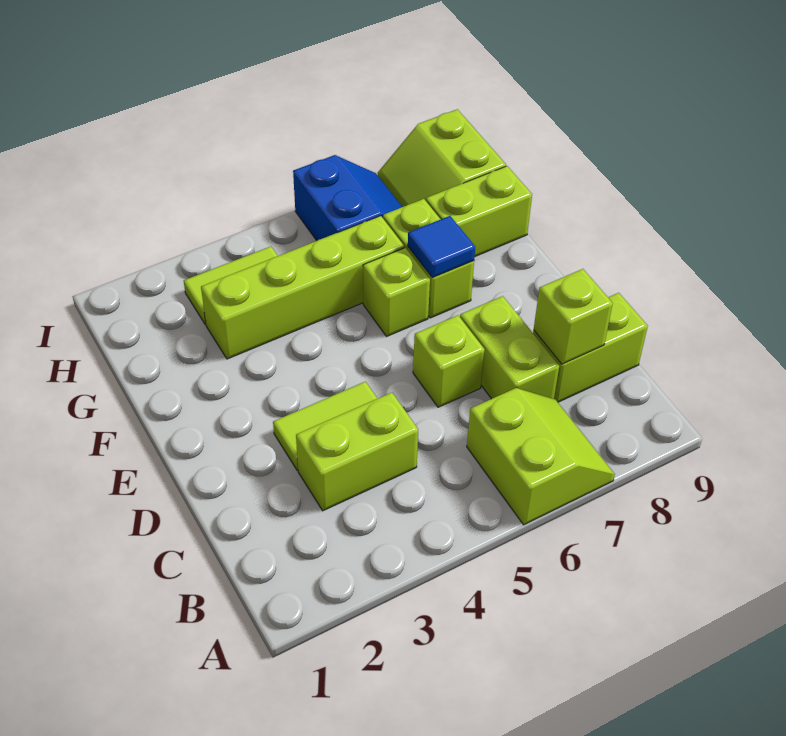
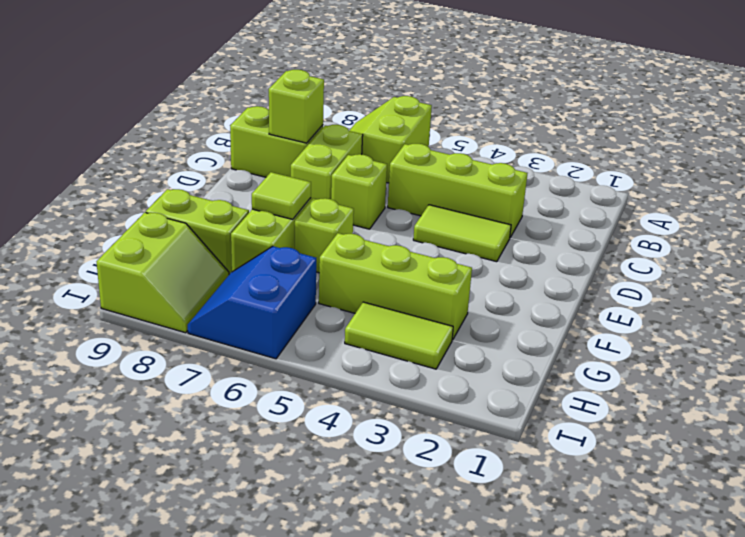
lime brick C3:C4 level 1 -> lime brick C3:C5 level 1
blue tile F7 level 2 -> lime tile F7 level 2
lime brick G3:G6 level 1 -> lime brick G3:G5 level 1

